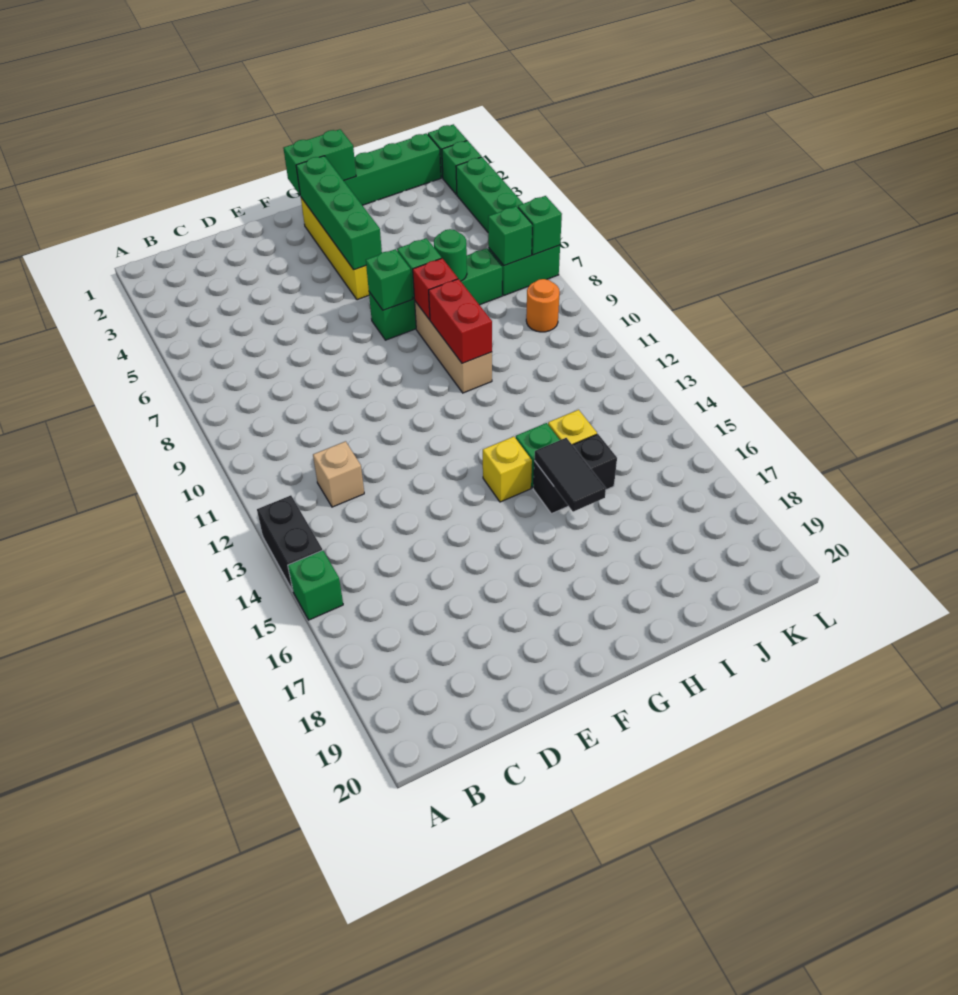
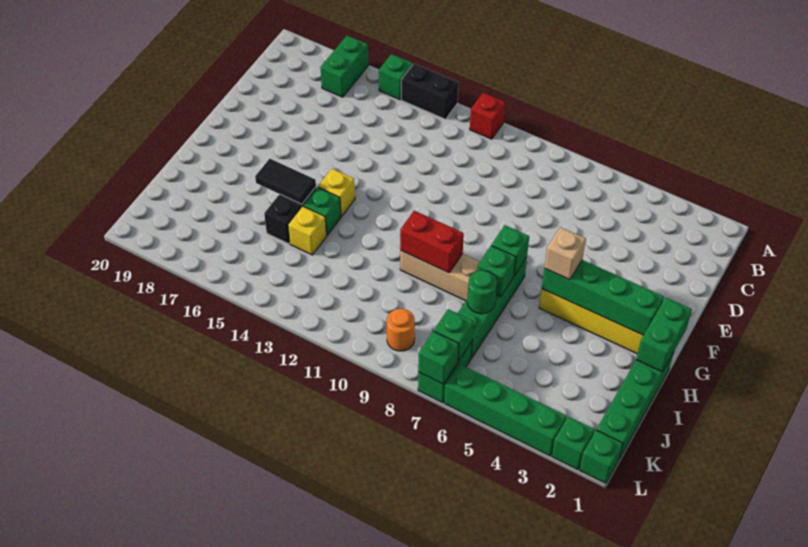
none -> green brick A17:B17 level 1
tan brick C12 level 1 -> tan brick G5 level 3
red brick H8 level 2 -> red brick A11 level 1

